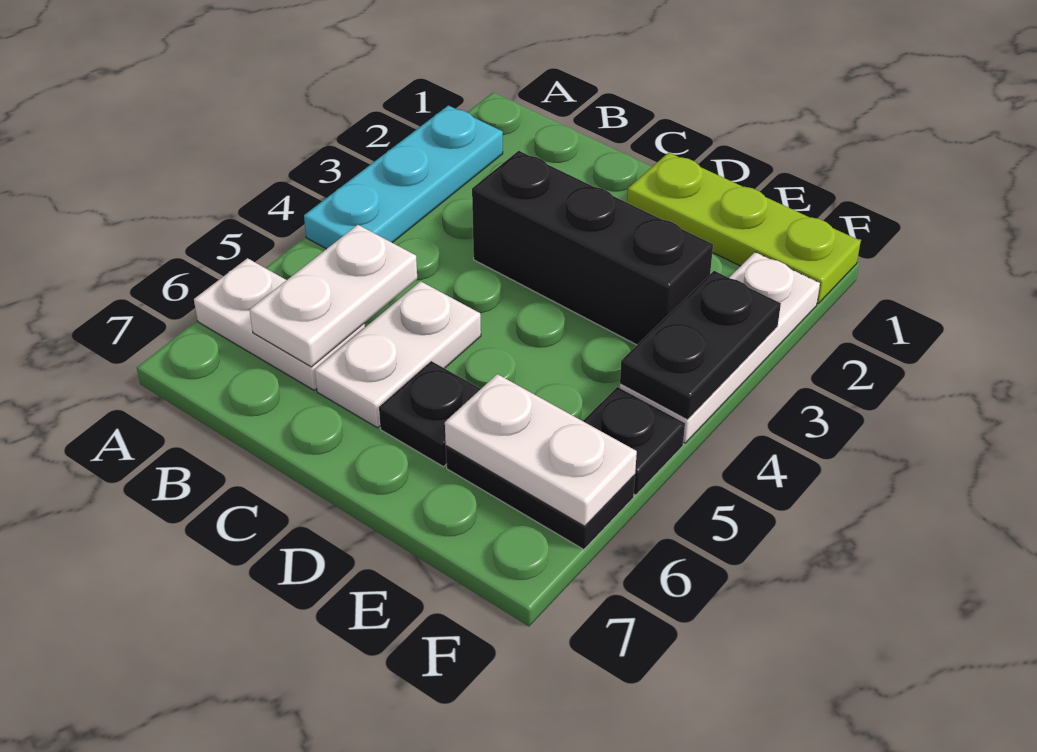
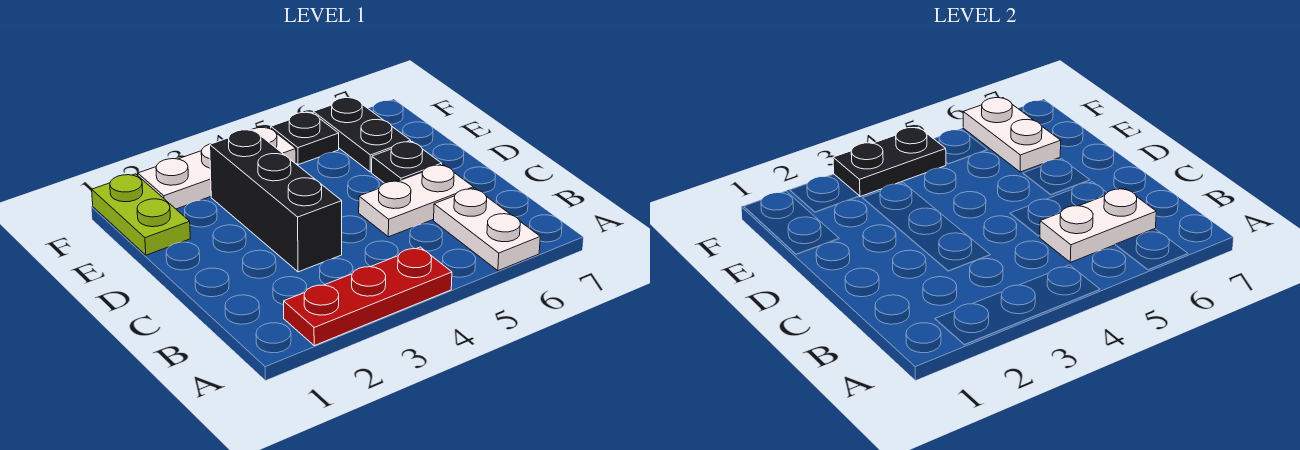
cyan plate A2:A4 level 1 -> red plate A2:A4 level 1
lime plate D1:F1 level 1 -> lime plate E1:F1 level 1

